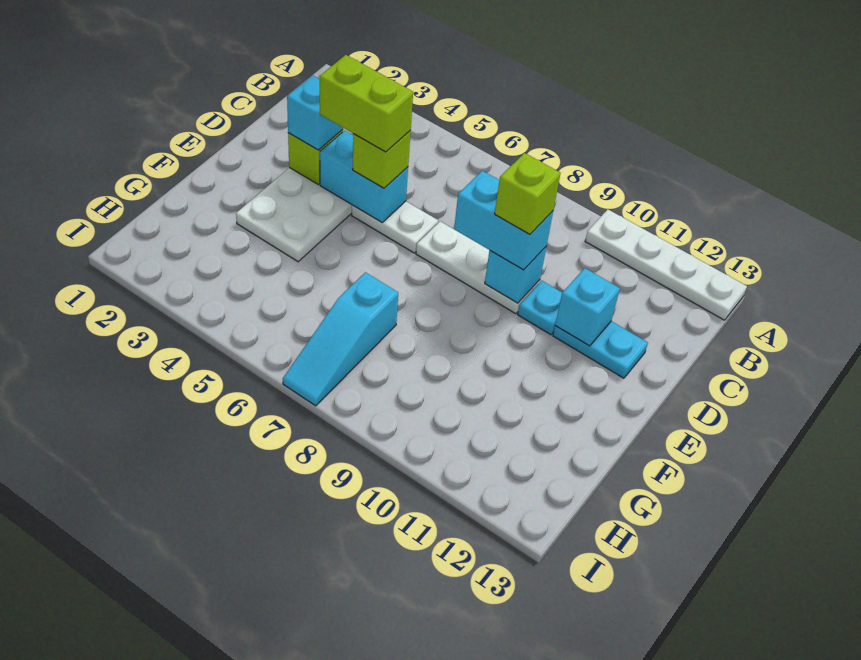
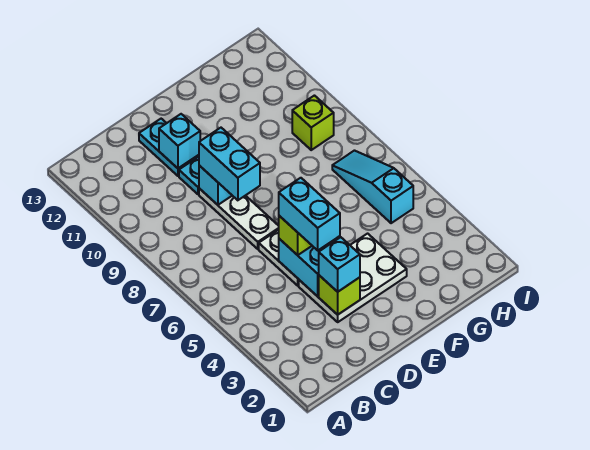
white plate A10:A13 level 1 -> none
lime brick D4:D5 level 4 -> cyan brick D4:D5 level 4
lime brick D9 level 4 -> lime brick H9 level 1
cyan slope G7:I7 level 1 top G -> cyan slope H5:H7 level 1 top 5

